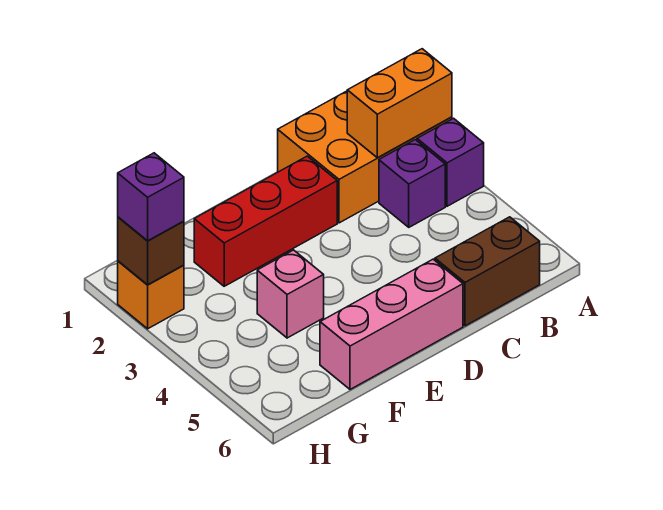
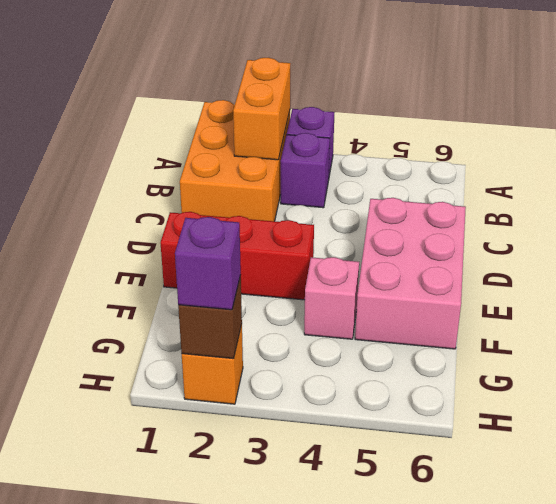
brown brick B6:C6 level 1 -> none
red brick D2:F2 level 1 -> red brick E1:E3 level 1
pink brick D6:F6 level 1 -> pink brick D5:F6 level 1

